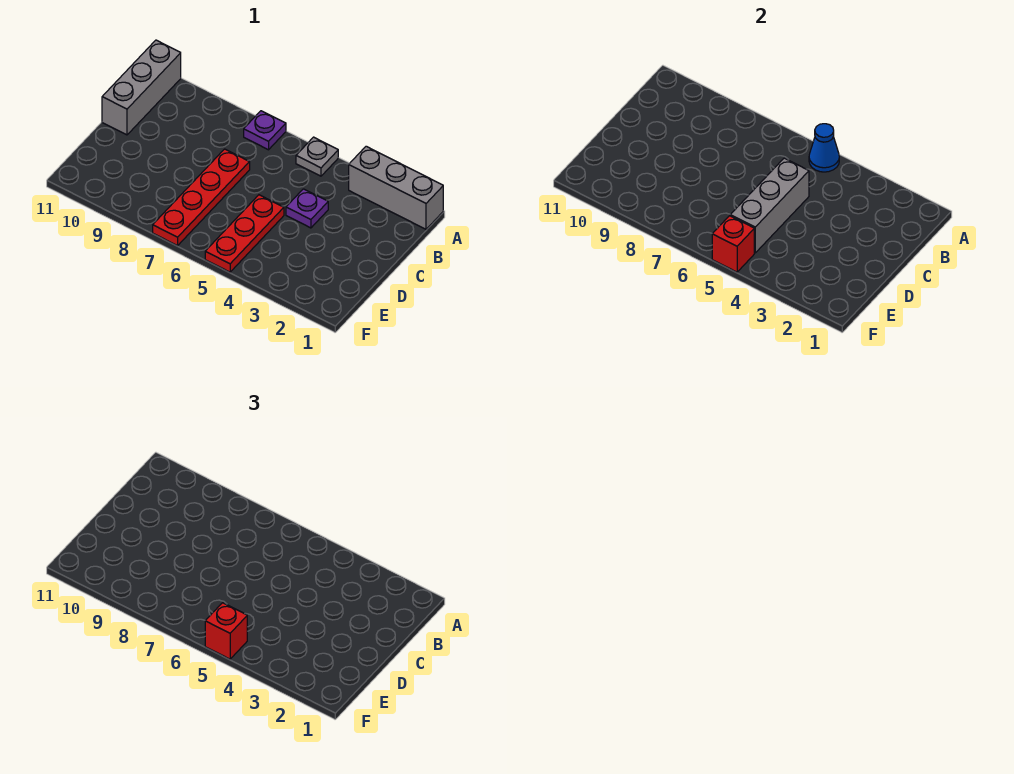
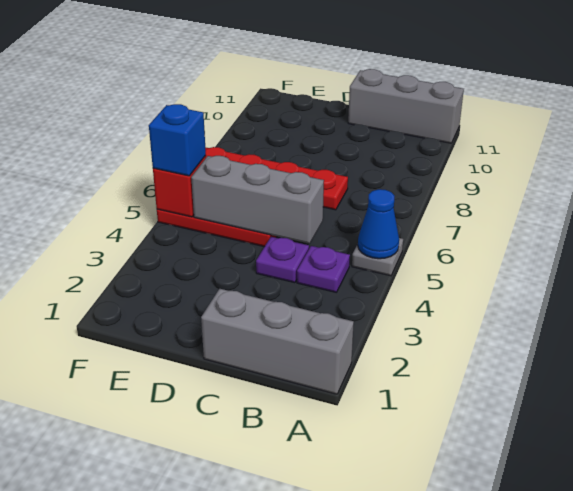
grey brick A1:A3 level 1 -> grey brick A1:C1 level 1
purple plate A7 level 1 -> purple plate B4 level 1
red brick F5 level 3 -> blue brick F5 level 3

